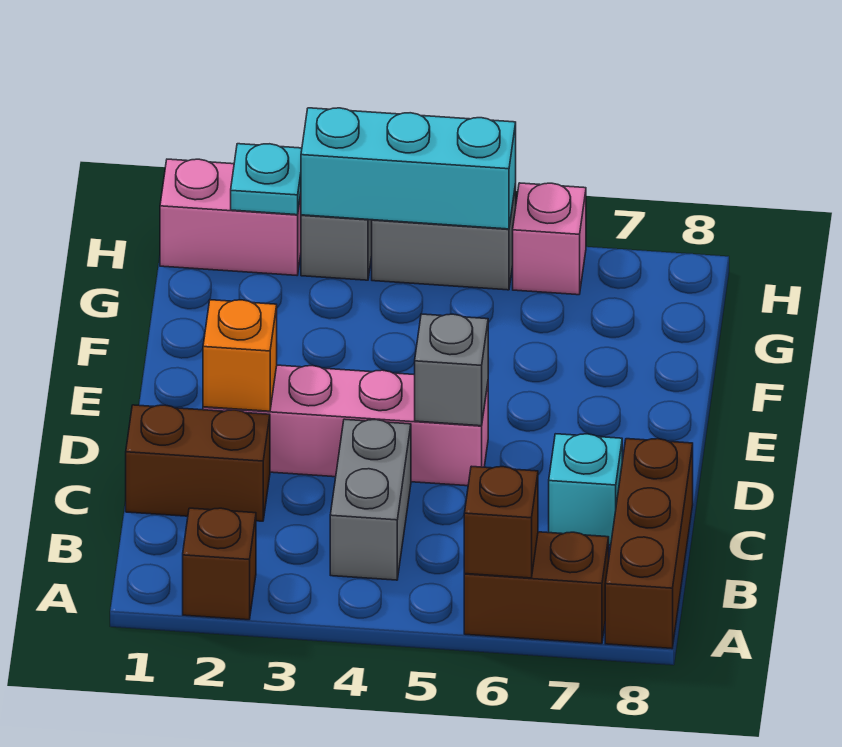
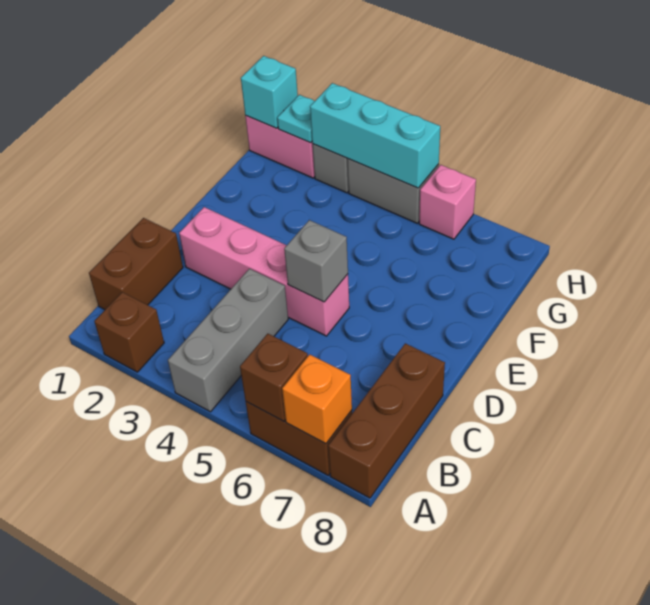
grey brick B4:C4 level 1 -> grey brick A4:C4 level 1
brown brick C1:C2 level 1 -> brown brick B1:C1 level 1
cyan brick C7 level 1 -> cyan brick H1 level 2
orange brick D2 level 2 -> orange brick A7 level 2

